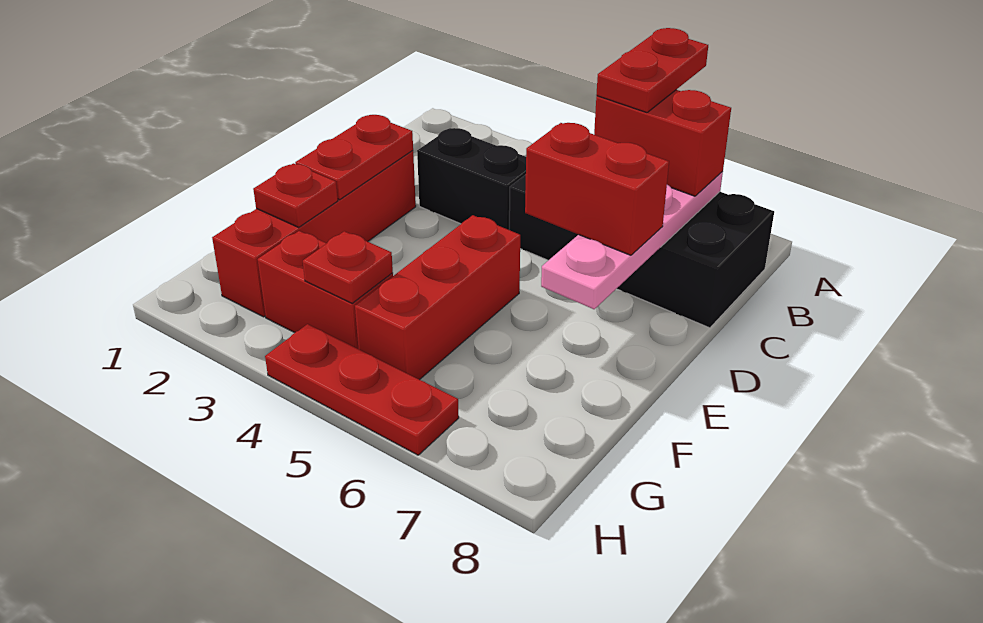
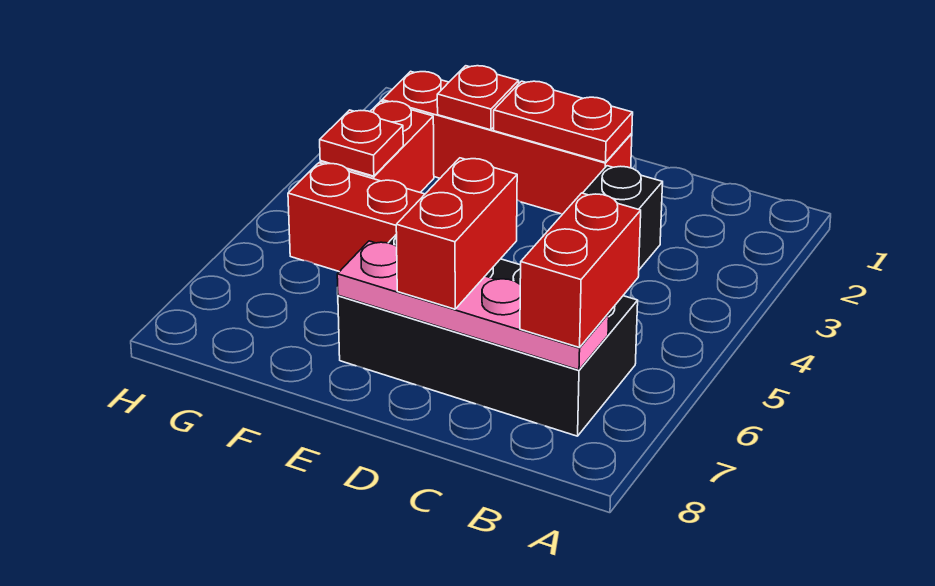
red plate A6:B6 level 4 -> none
black brick B5:C8 level 1 -> black brick B6:E7 level 1
red plate H4:H6 level 1 -> none

